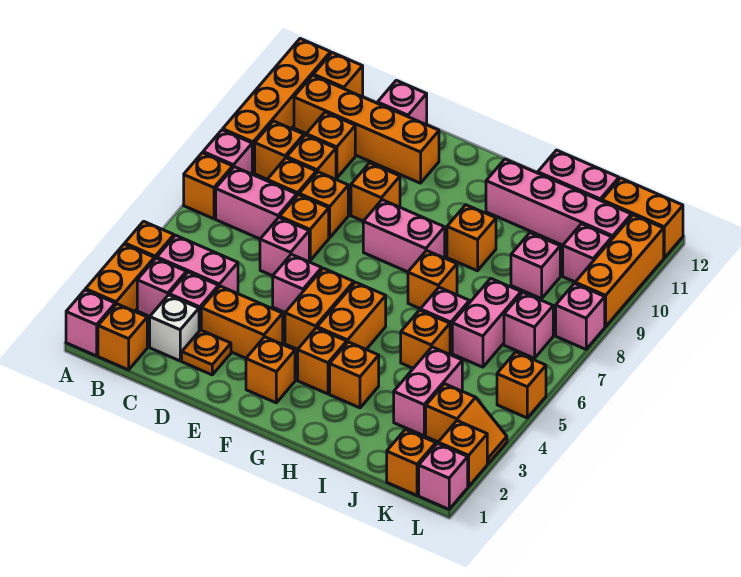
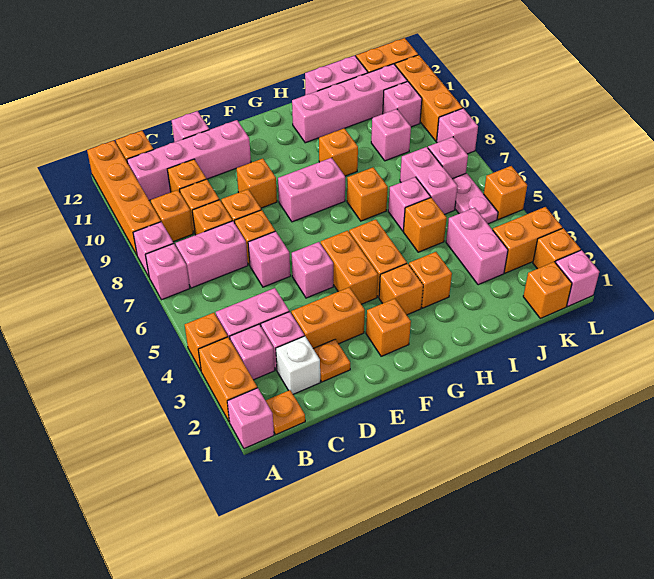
orange brick A7 level 1 -> pink brick A7 level 1
orange brick B1 level 1 -> orange plate B1 level 1
orange brick B11:E11 level 1 -> pink brick B11:E11 level 1
orange slope K3:L3 level 1 top K -> orange brick K3:L3 level 1
none -> pink plate K5:K6 level 1

